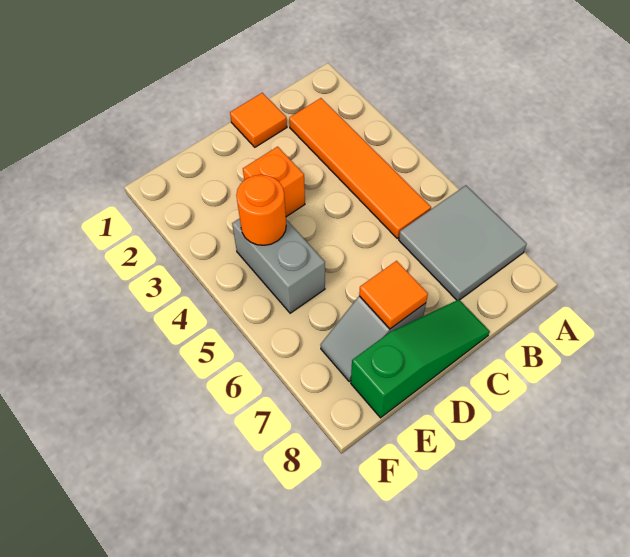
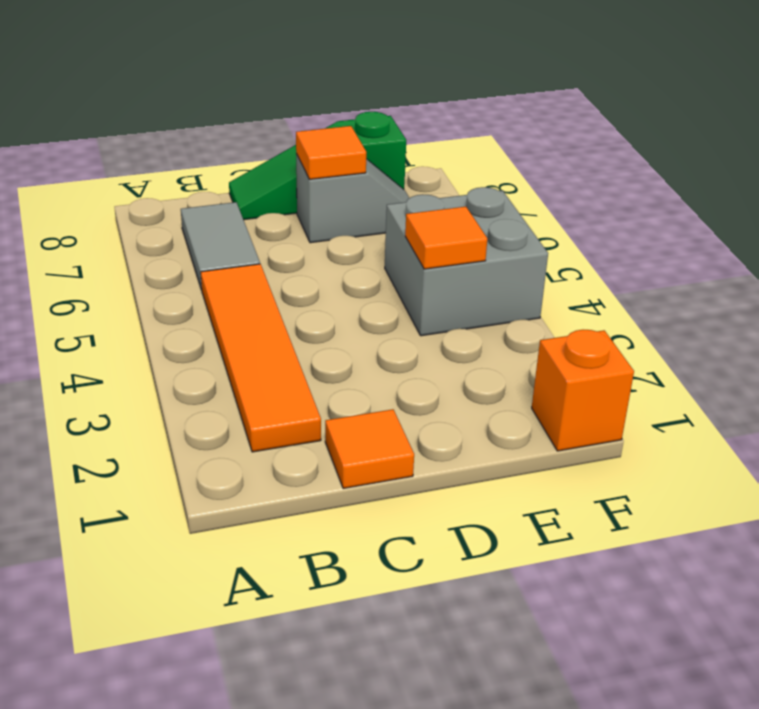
grey tile A6:B7 level 1 -> grey tile B6:B7 level 1
orange brick D3 level 1 -> orange brick F1 level 1
grey brick E4:E5 level 1 -> grey brick E4:F5 level 1
orange round brick E4 level 2 -> orange tile E4 level 2

